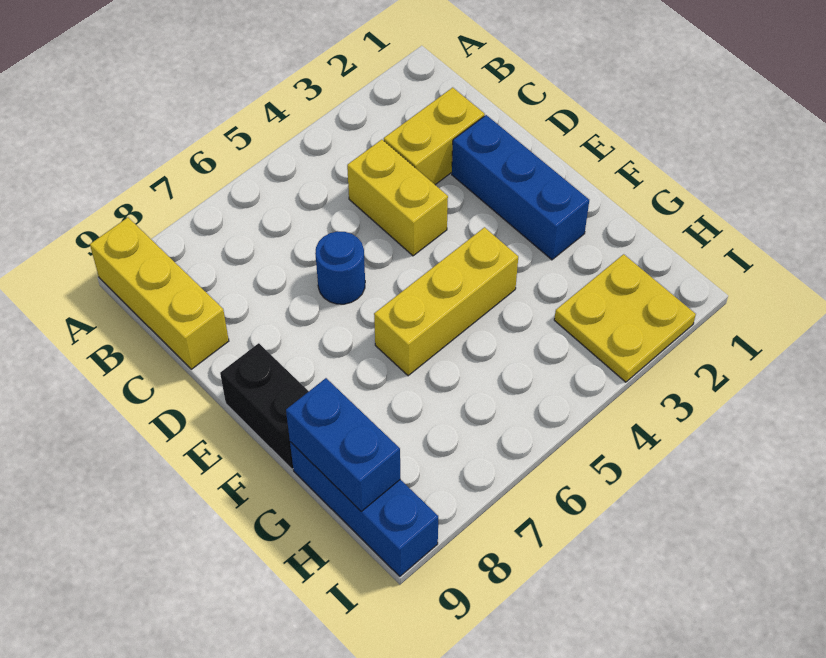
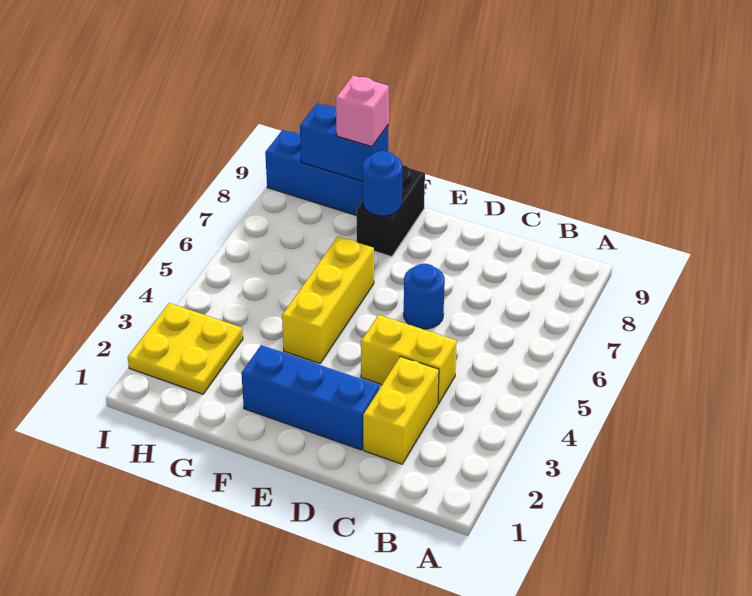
yellow brick A9:C9 level 1 -> none
black brick E9:F9 level 1 -> black brick F8:F9 level 1
none -> blue round brick F8 level 2
none -> pink brick G9 level 3

